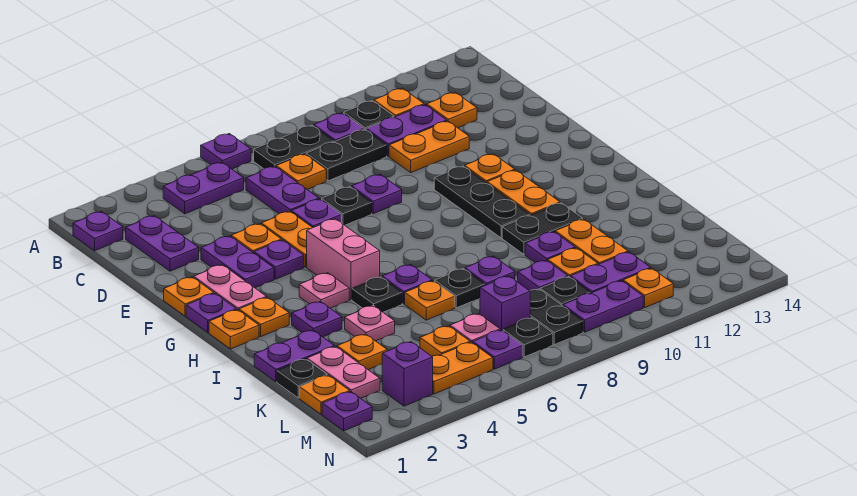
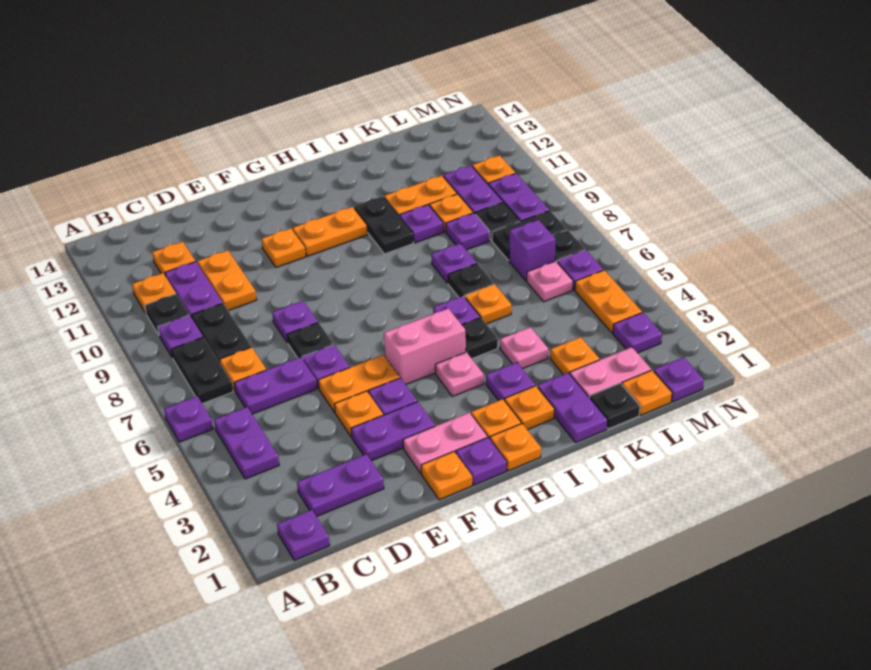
black plate F10:H10 level 1 -> none
orange plate L5 level 1 -> orange plate I2 level 1
purple brick M3 level 1 -> purple plate M3 level 1

